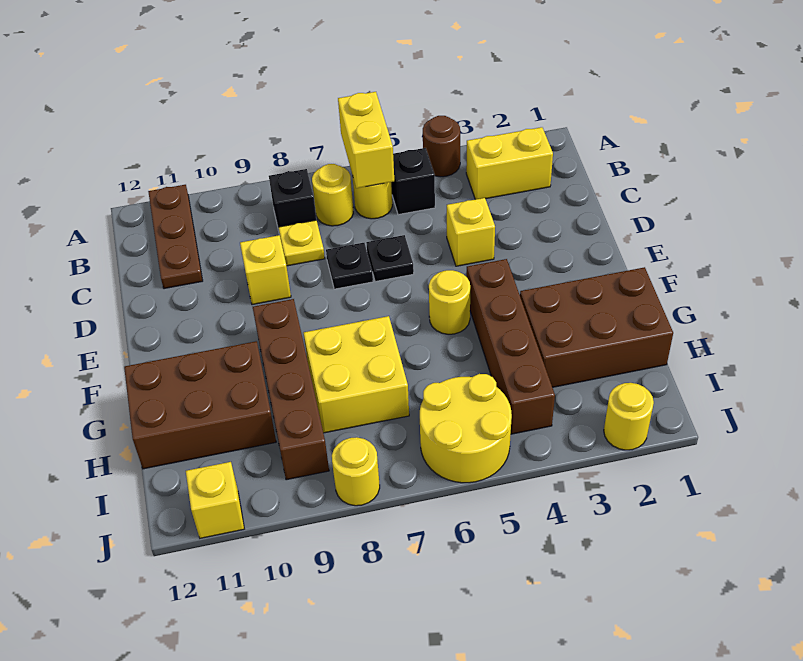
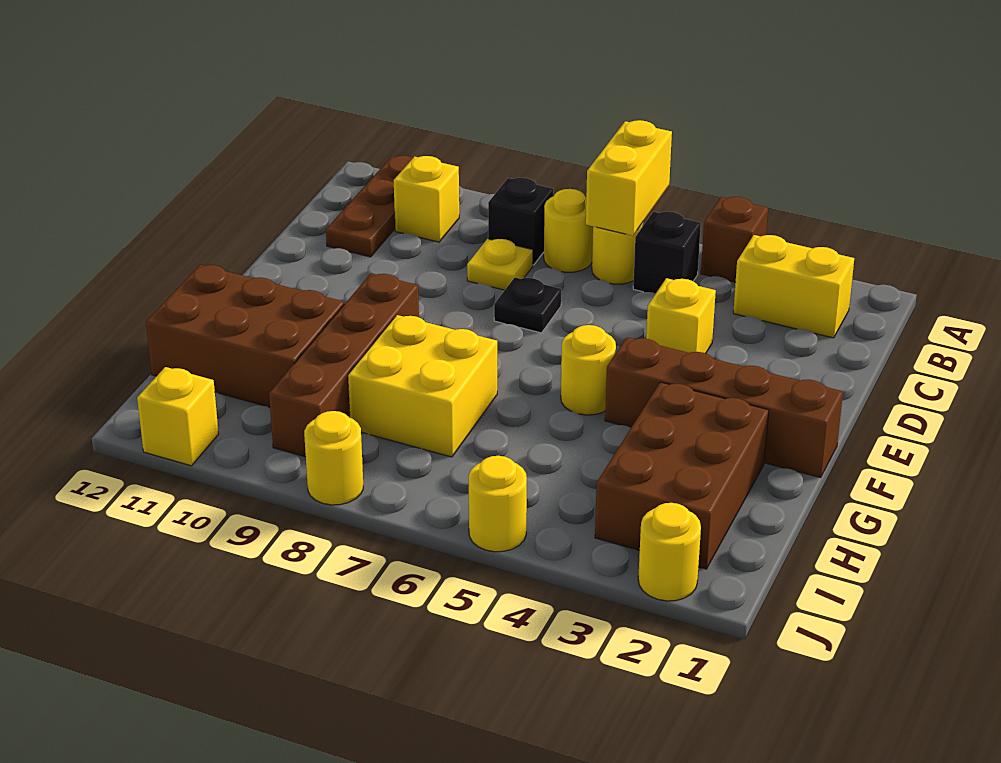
brown round brick A4 level 1 -> brown brick A4 level 1
black plate D6 level 1 -> none
yellow brick D9 level 1 -> yellow brick B10 level 1
brown brick F4:I4 level 1 -> brown brick F1:F4 level 1
brown brick G1:H3 level 1 -> brown brick G2:I3 level 1
yellow round brick I5:J6 level 1 -> yellow round brick J5 level 1

